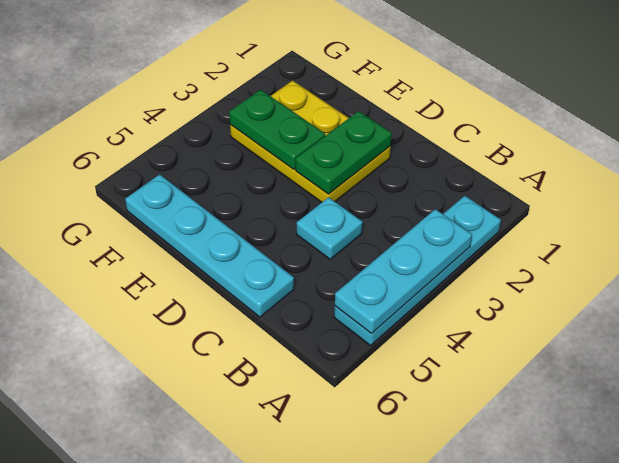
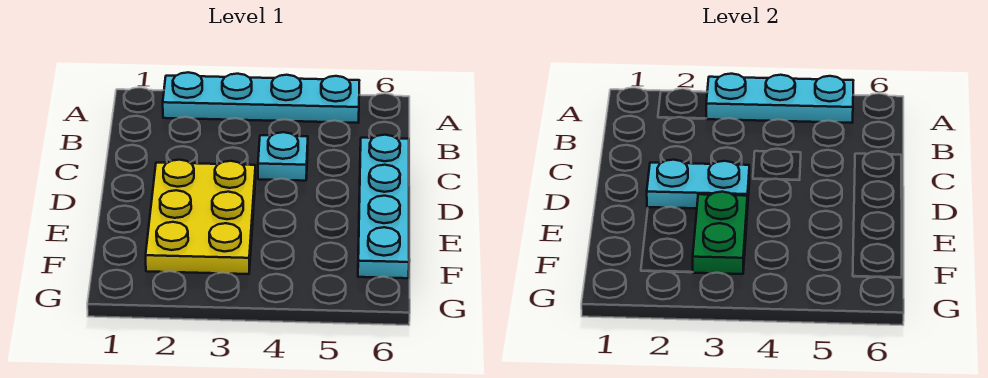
green plate D2:D3 level 2 -> cyan plate D2:D3 level 2

